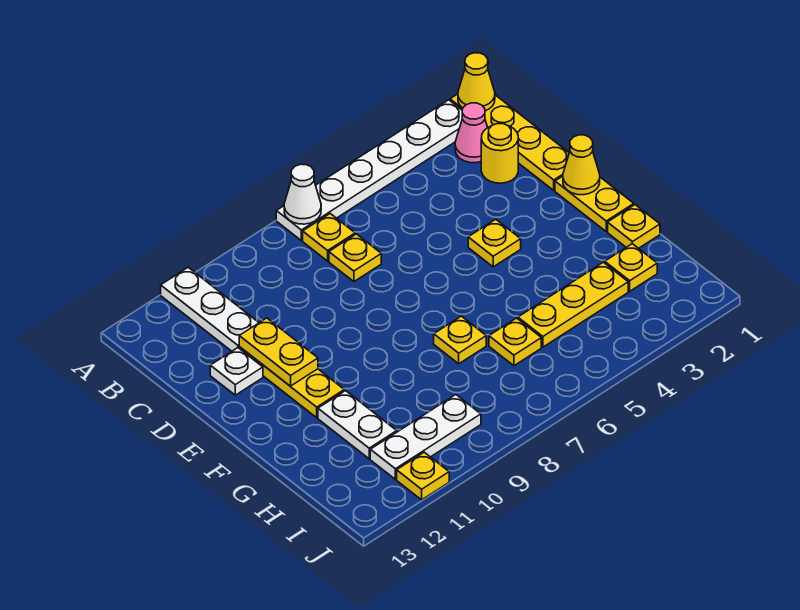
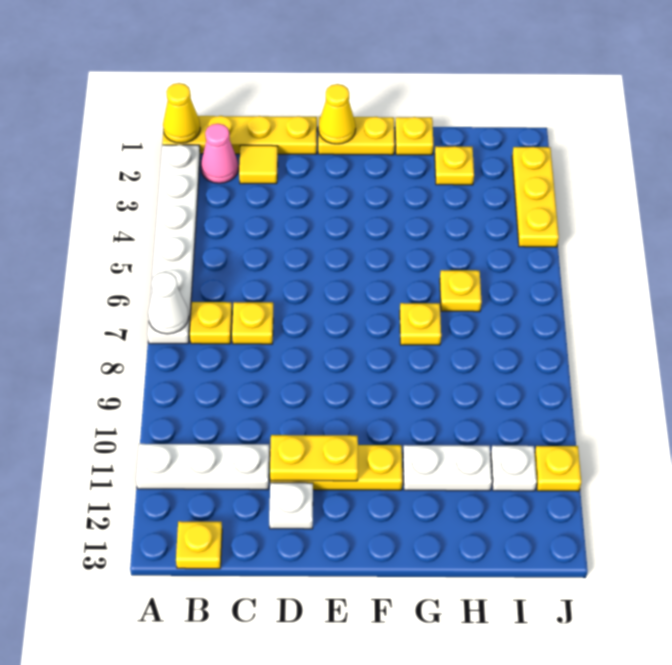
yellow round brick C2 level 1 -> yellow tile C2 level 1
yellow plate E4 level 1 -> yellow plate B13 level 1
yellow plate H3:H5 level 1 -> yellow plate J2:J4 level 1
white plate I9:I11 level 1 -> white plate I11 level 1

